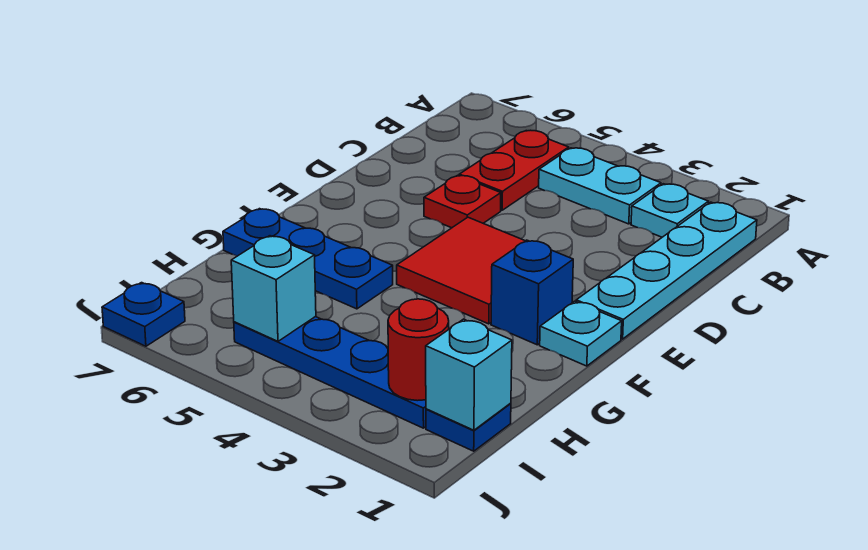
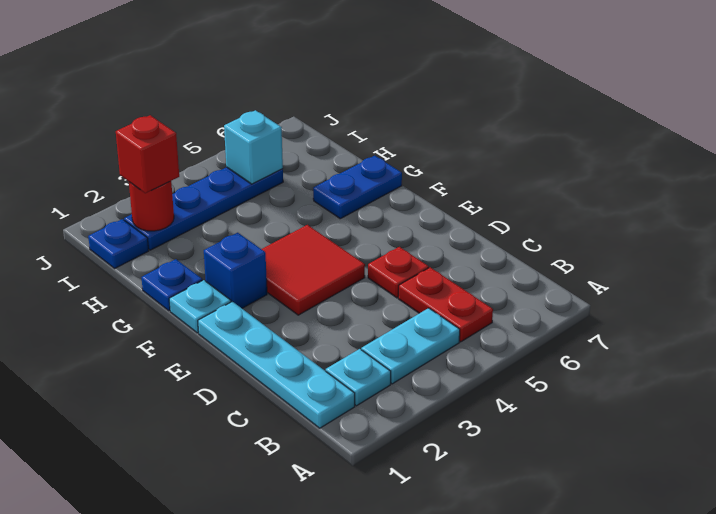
blue plate G5:G7 level 1 -> blue plate G6:G7 level 1
cyan brick I1 level 2 -> none
none -> red brick I2 level 3
blue plate J7 level 1 -> blue plate G1 level 1

